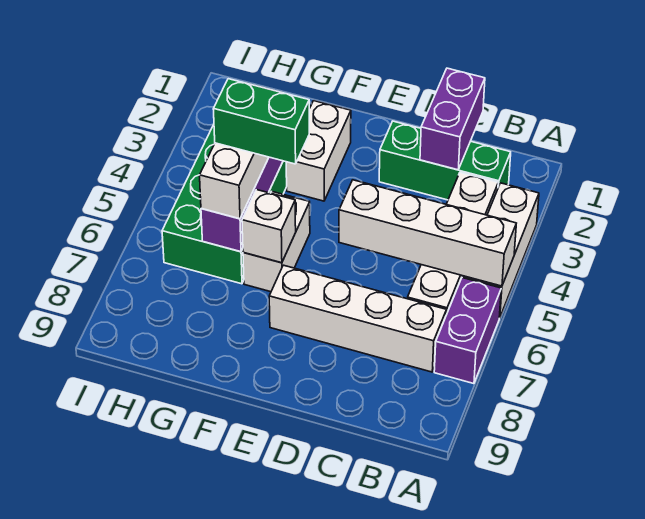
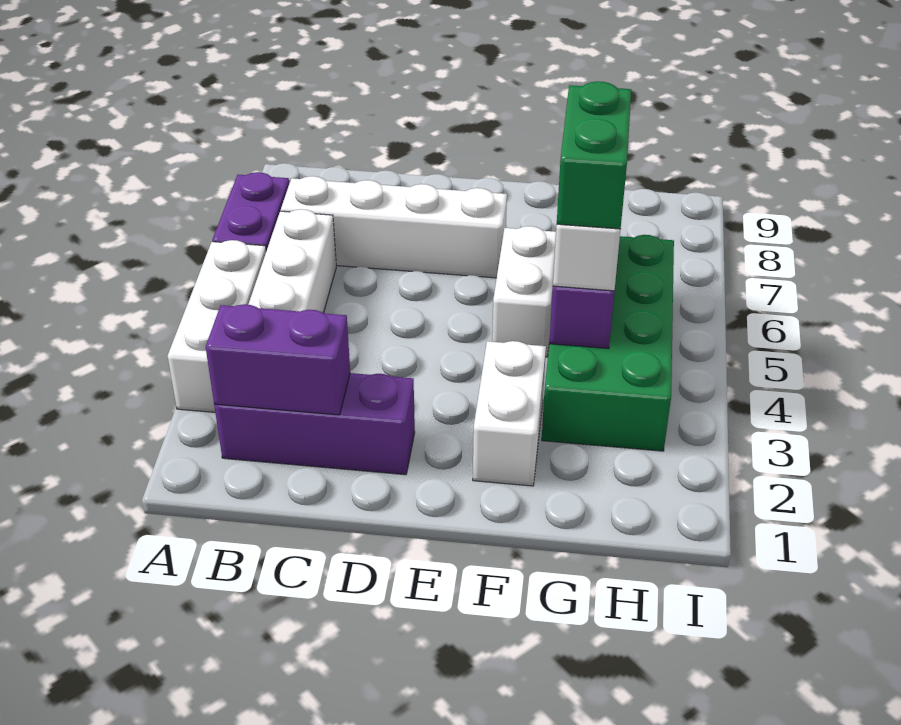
white brick A5:D5 level 2 -> none
green brick B2:D2 level 1 -> purple brick B2:D2 level 1
purple brick C1:C2 level 2 -> purple brick B2:C2 level 2
green brick F5:G5 level 4 -> green brick G4:G5 level 4
white brick F6 level 2 -> none

